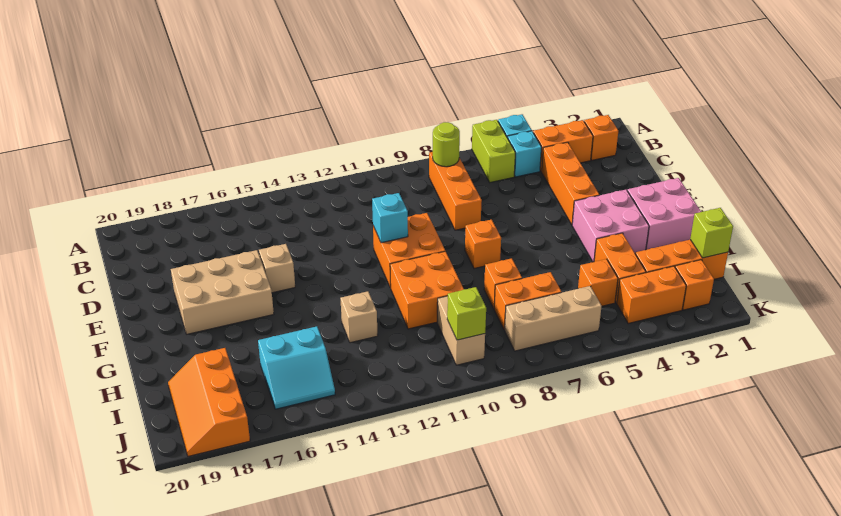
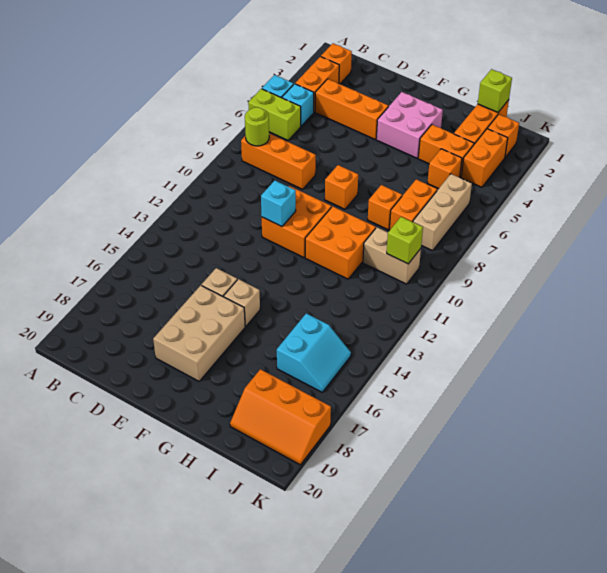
pink brick F1:G2 level 1 -> none
tan brick H13 level 1 -> tan brick F15 level 1

